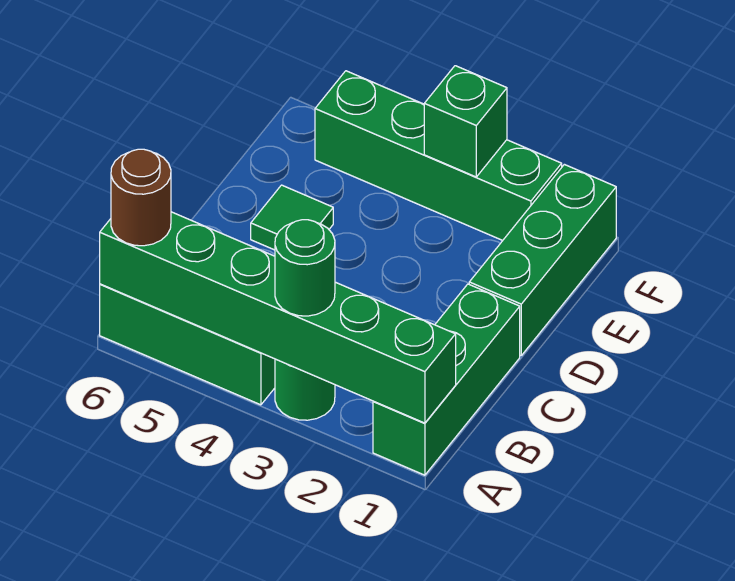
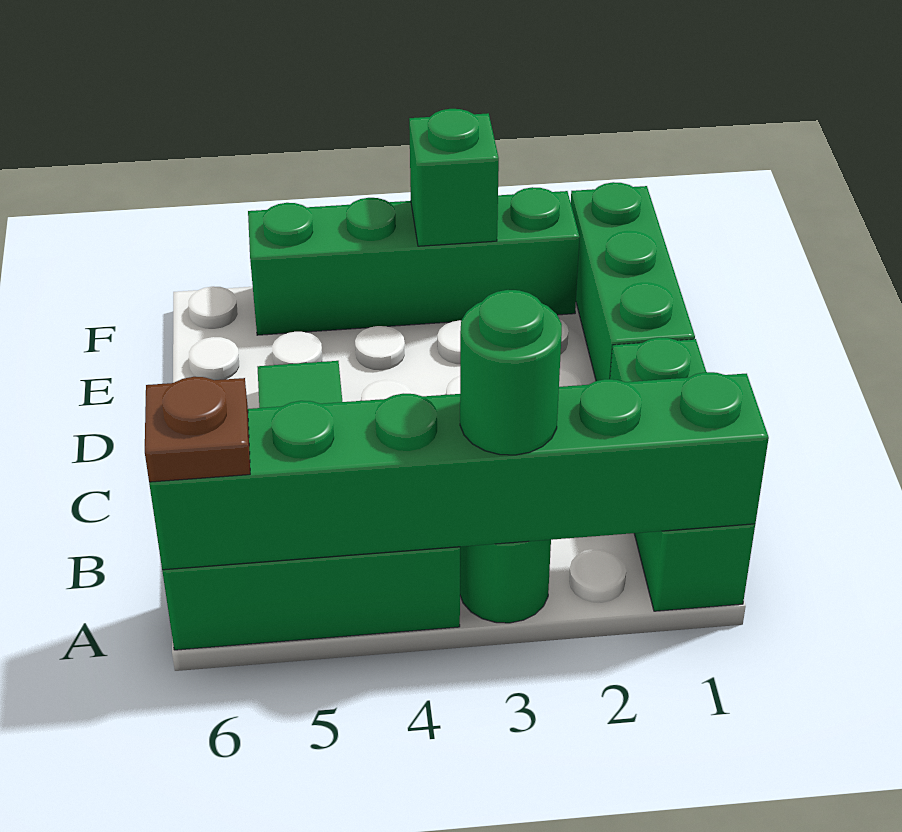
brown round brick A6 level 3 -> brown plate A6 level 3

